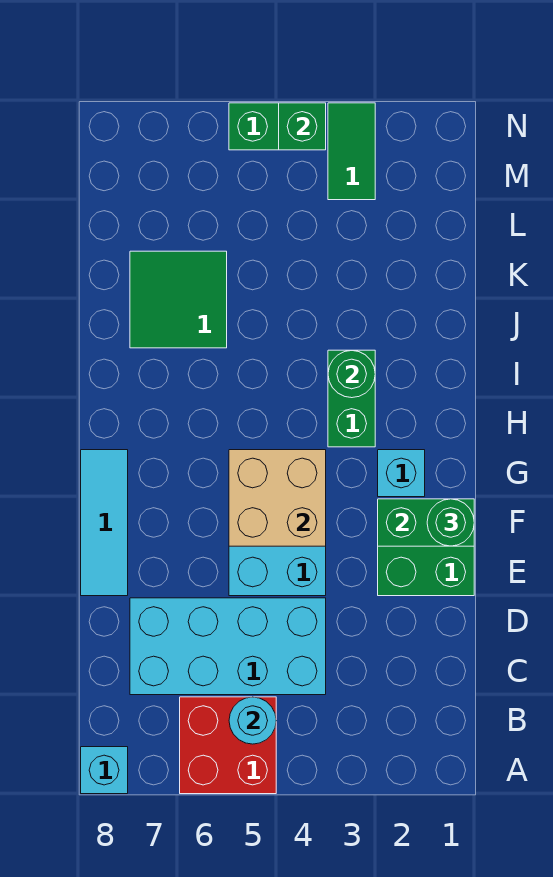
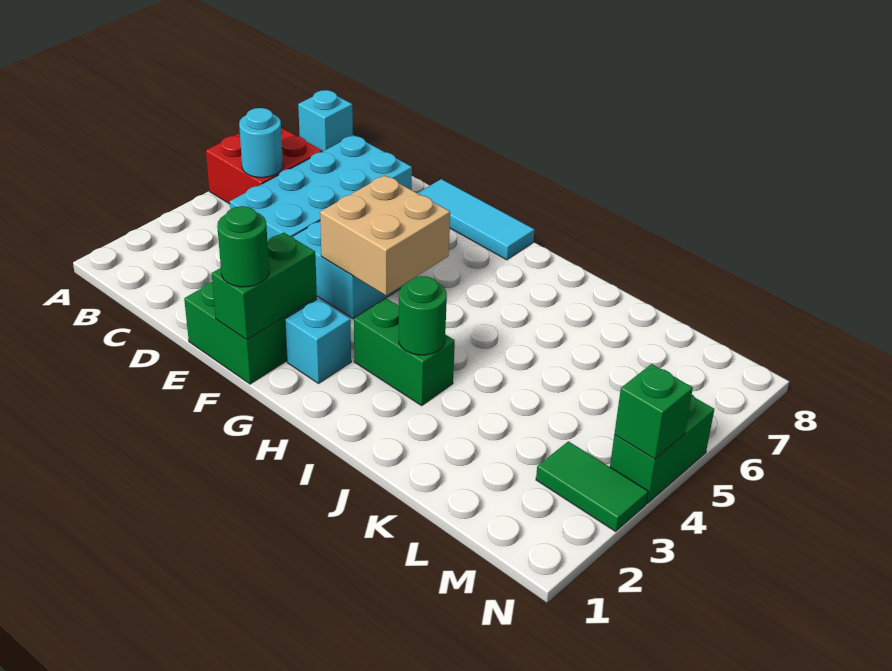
green tile J6:K7 level 1 -> none

